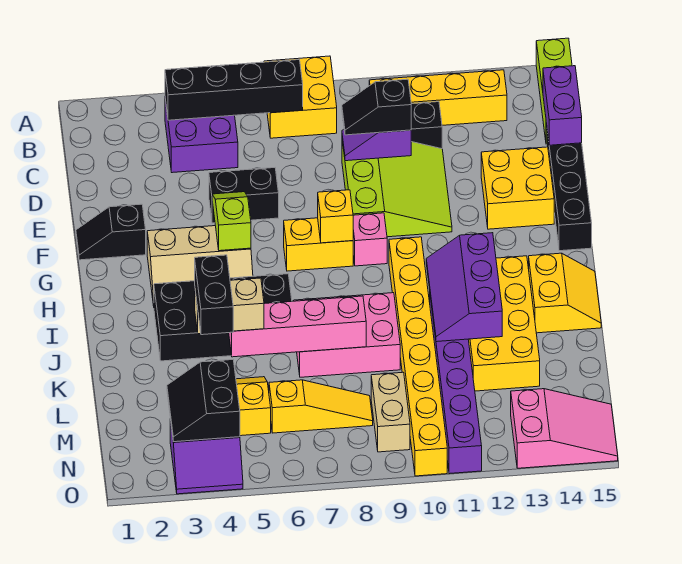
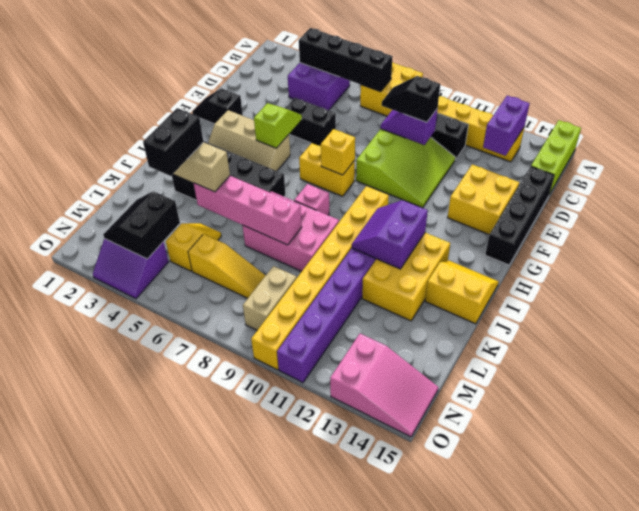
purple brick C15:D15 level 2 -> purple brick B13:C13 level 2
pink brick G9 level 1 -> pink brick I8 level 1
purple slope I11:K12 level 2 top 12 -> purple slope I11:J12 level 2 top 12
yellow brick I12:L13 level 1 -> yellow brick I12:K13 level 1
yellow slope I14:J15 level 1 top 14 -> yellow slope I14:J15 level 1 top J

